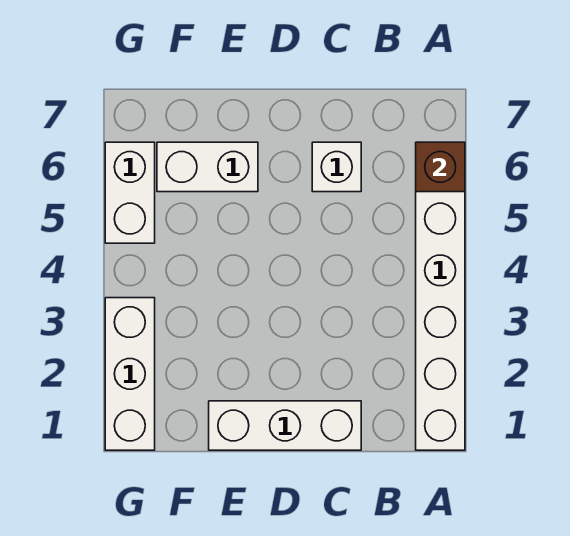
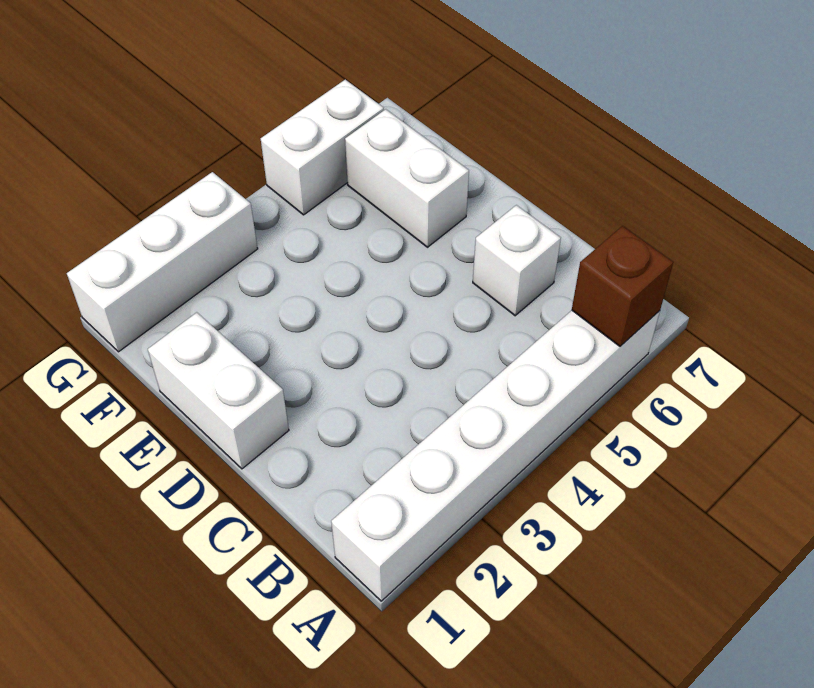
white brick C1:E1 level 1 -> white brick D1:E1 level 1

